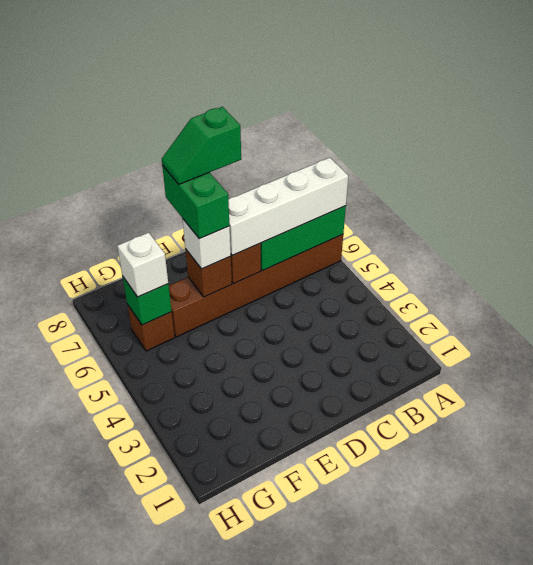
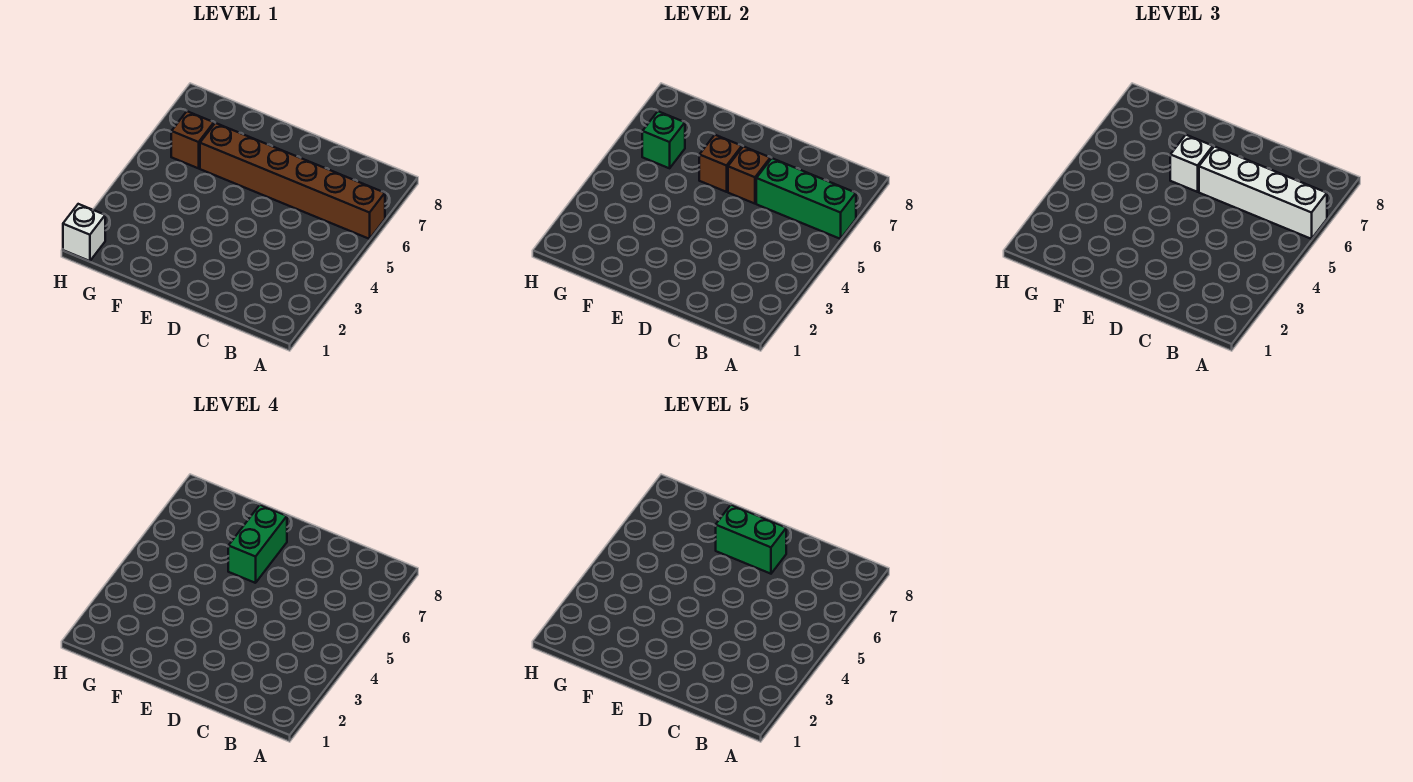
green slope D7:E7 level 5 top D -> green brick D7:E7 level 5
white brick G6 level 3 -> white brick H1 level 1

